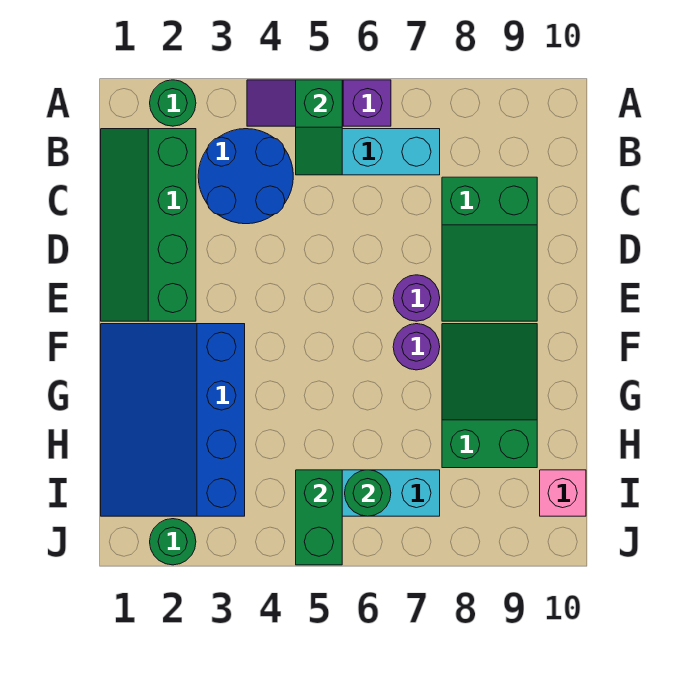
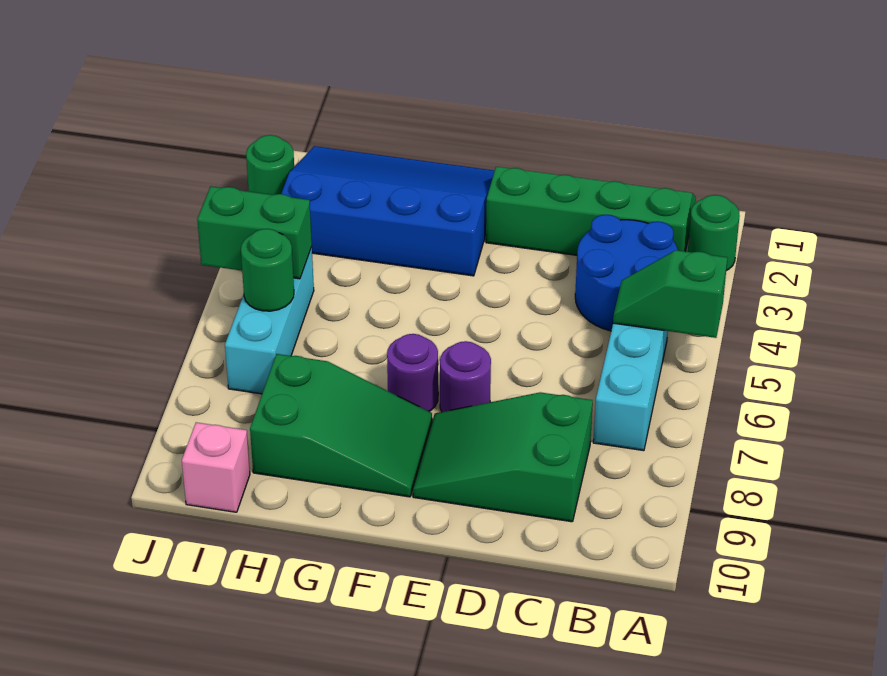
purple slope A4:A6 level 1 top 6 -> none

